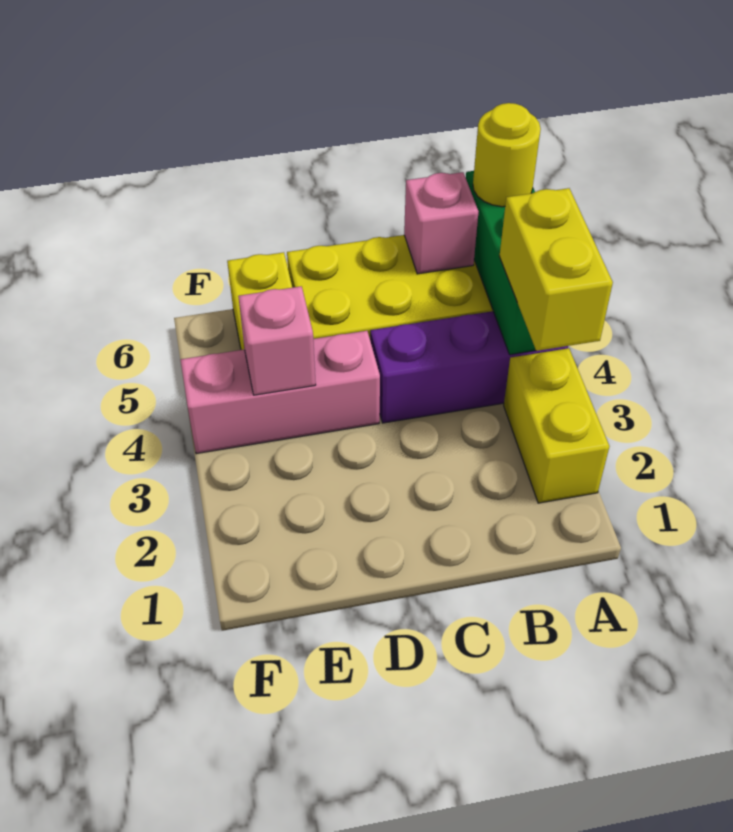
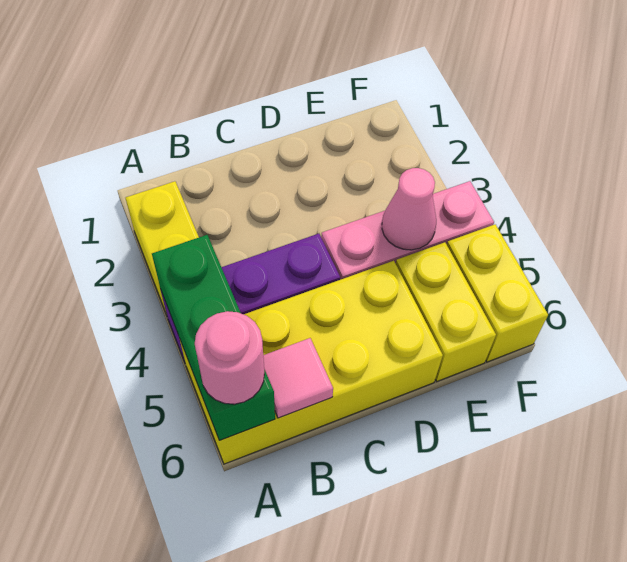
yellow brick A3:A4 level 3 -> yellow brick F5:F6 level 1
yellow round brick A6 level 3 -> pink round brick A6 level 3
pink brick B6 level 2 -> pink tile B6 level 2
pink brick E4 level 2 -> pink cone E4 level 2

